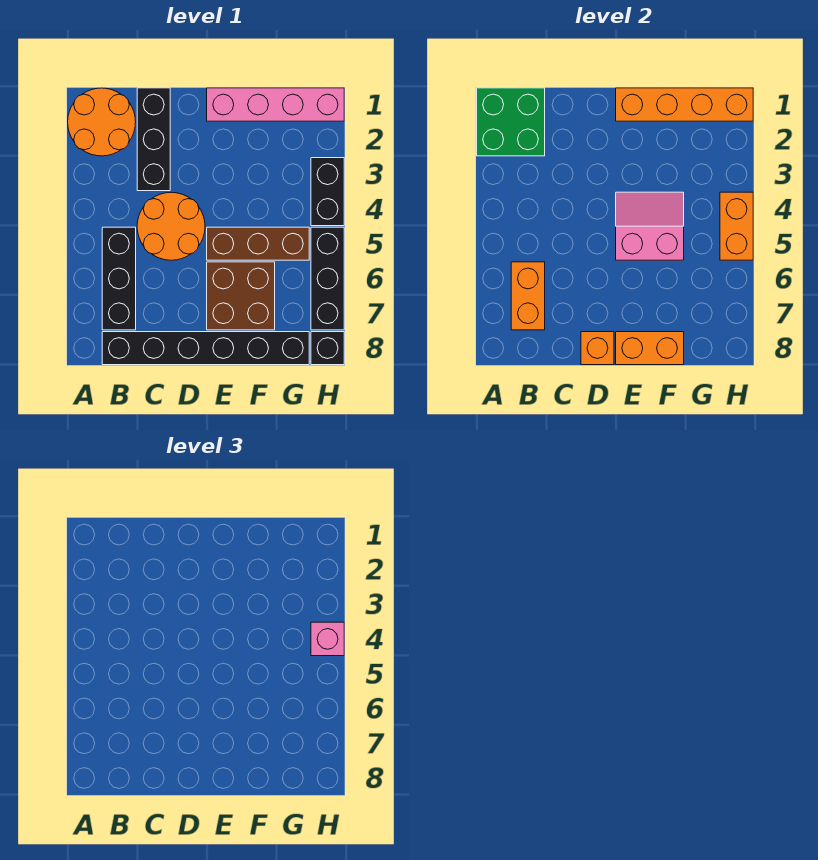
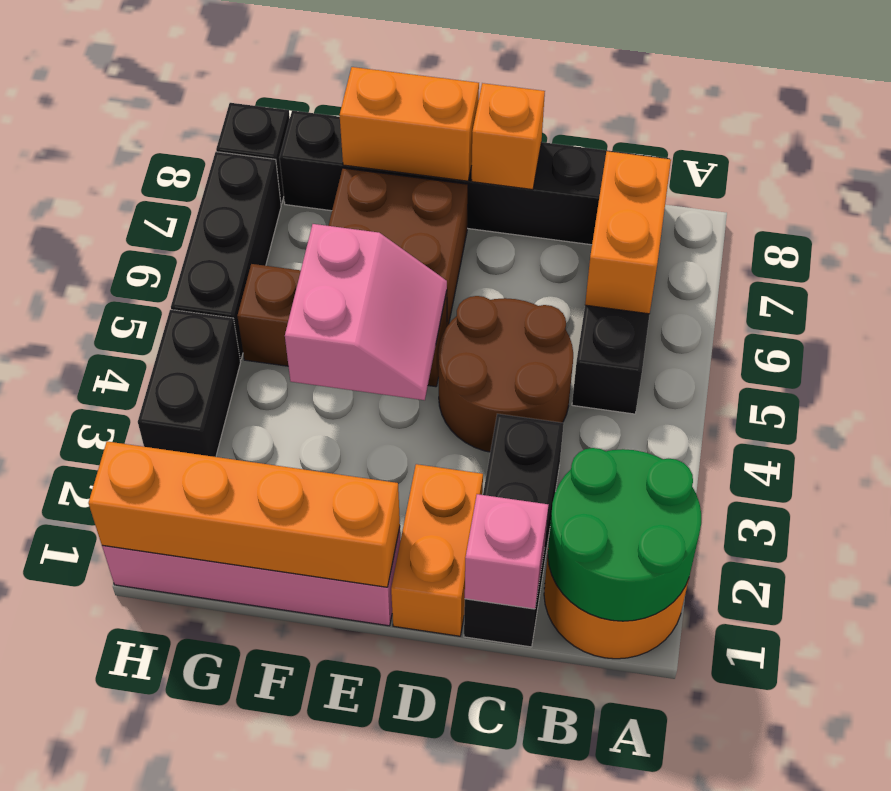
green brick A1:B2 level 2 -> green round brick A1:B2 level 2
orange round brick C4:D5 level 1 -> brown round brick C4:D5 level 1
pink slope E4:F5 level 2 top 5 -> pink slope E4:F5 level 2 top F
orange brick H4:H5 level 2 -> orange brick D1:D2 level 1
pink brick H4 level 3 -> pink brick C1 level 2

